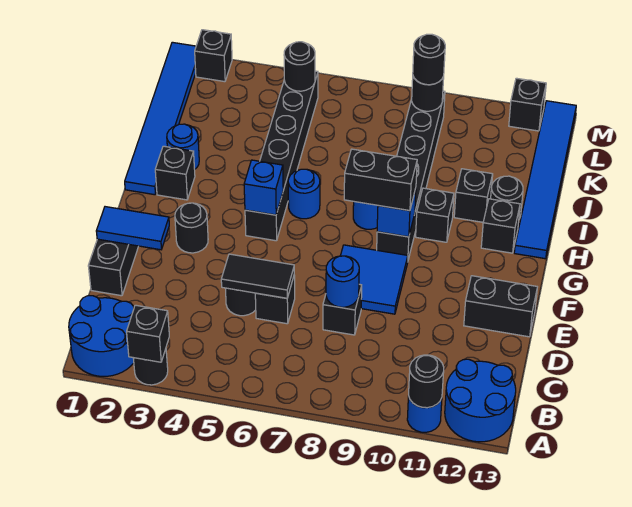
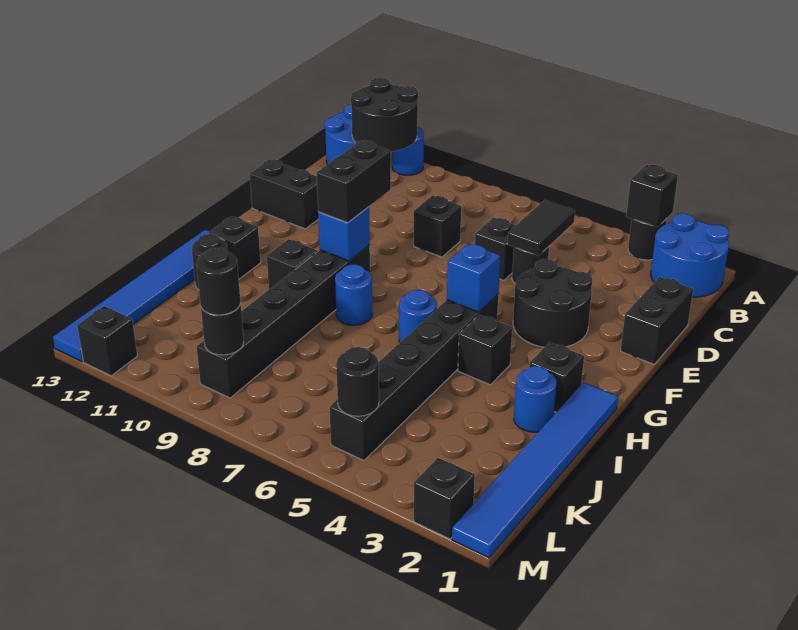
black round brick A11 level 2 -> black round brick A11:B12 level 2
black tile D5:D6 level 2 -> black tile C5:D5 level 2
blue round brick D8 level 2 -> none
blue tile E1:E2 level 2 -> none
blue tile E8:F9 level 1 -> none
black round brick F3 level 1 -> black round brick E3:F4 level 1
black brick G8:G9 level 3 -> black brick F9:G9 level 3
black brick I11 level 1 -> black brick H4 level 1

